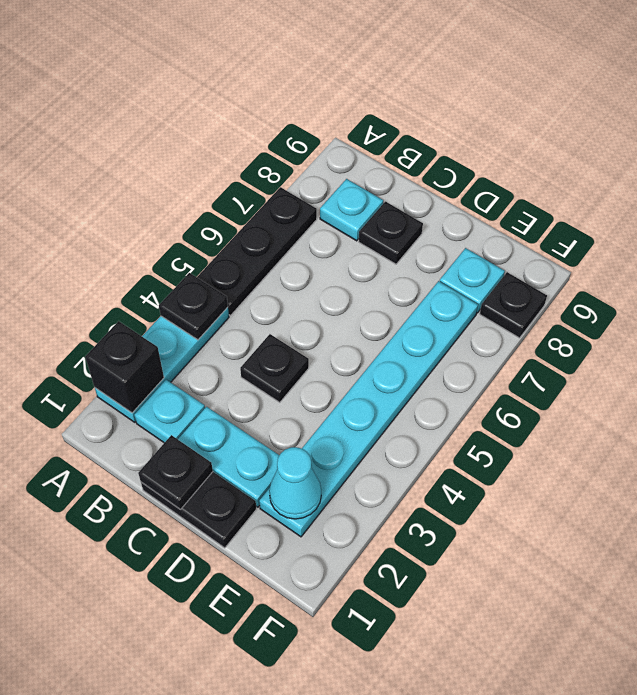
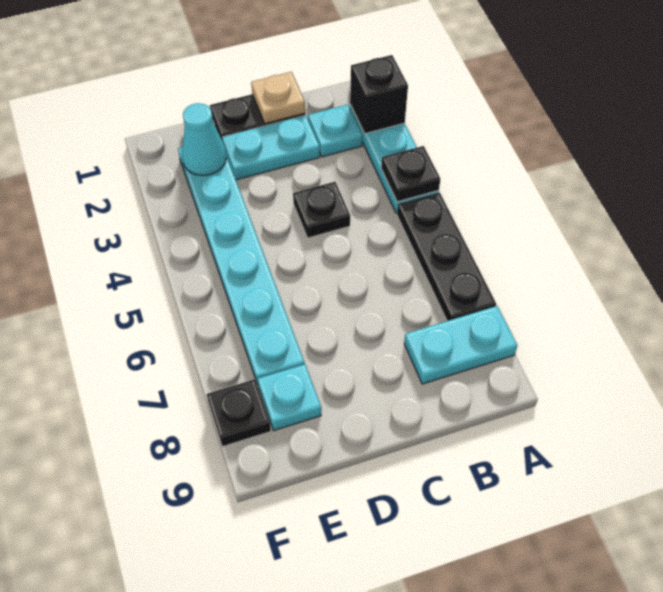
cyan plate B8 level 1 -> cyan plate A8:B8 level 1
black plate C1 level 2 -> tan plate C1 level 2
black plate C8 level 1 -> none

